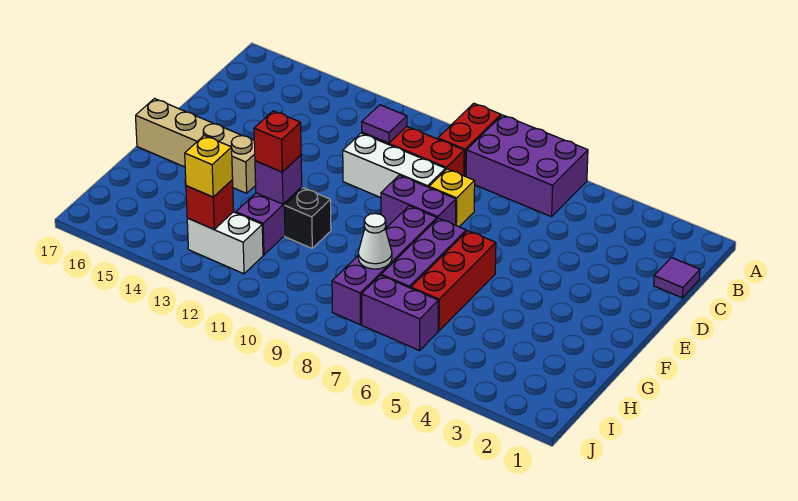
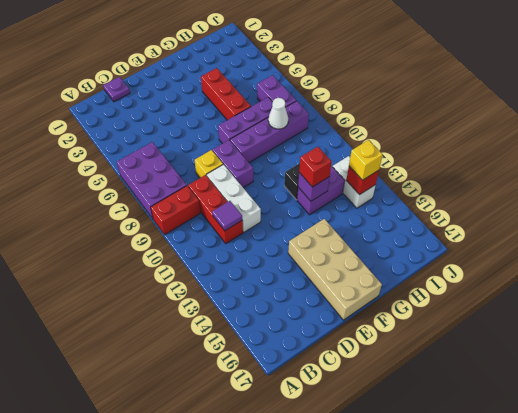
purple tile C1 level 1 -> purple plate C1 level 1
red brick F6:H6 level 1 -> red brick G4:G6 level 1
tan brick F14:F17 level 1 -> tan brick E14:F17 level 1

